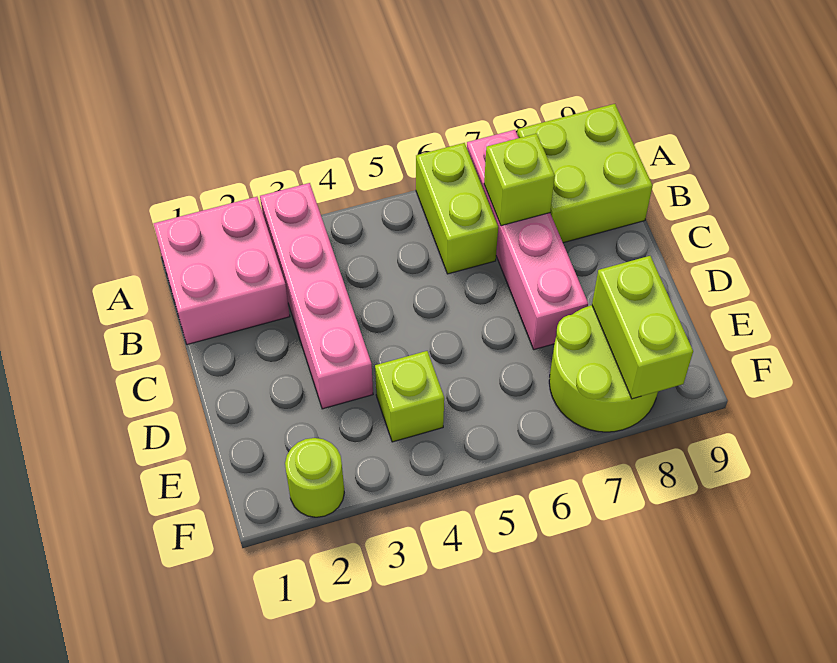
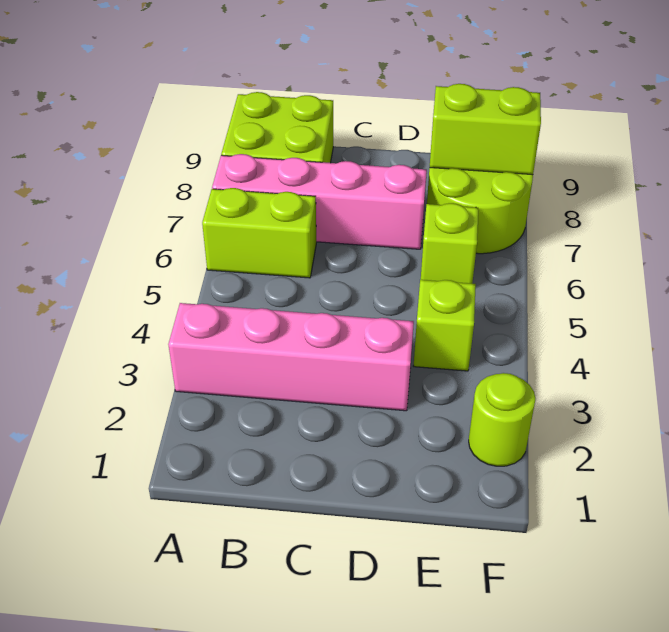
pink brick A1:B2 level 1 -> none
lime brick B7 level 2 -> lime brick E6 level 1

